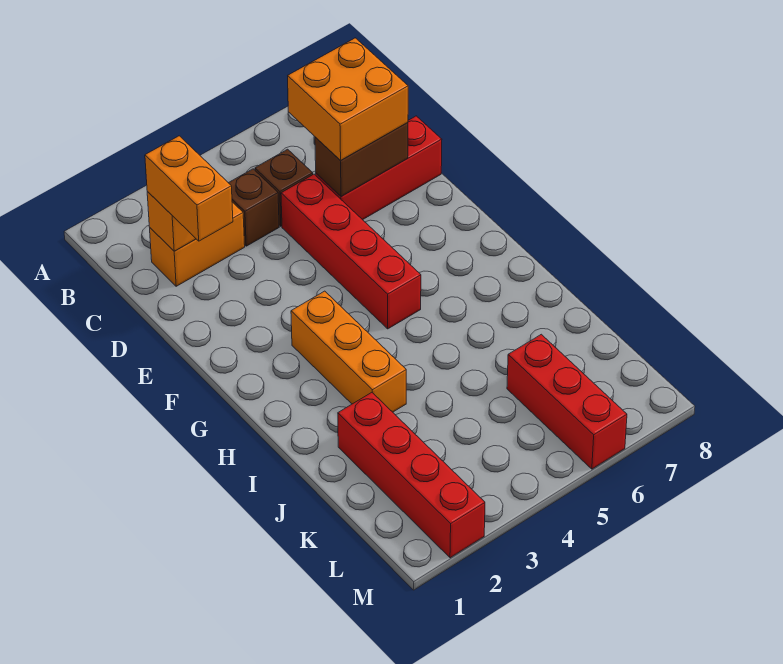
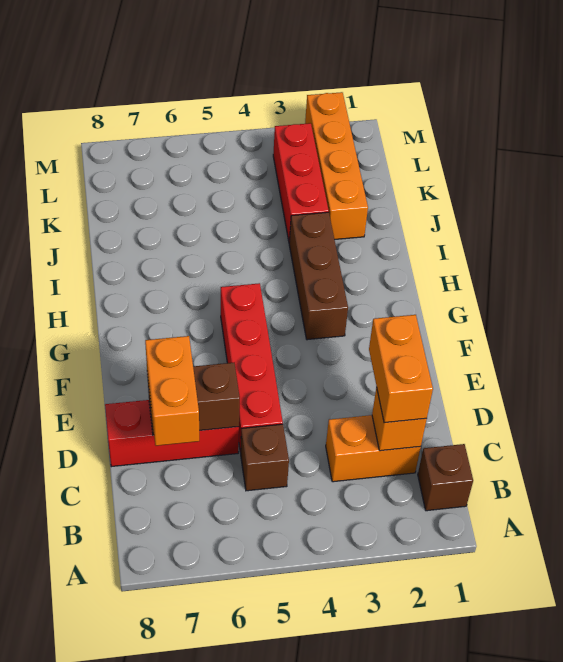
brown brick C4 level 1 -> brown brick B1 level 1
orange brick C6:D7 level 3 -> orange brick C7:D7 level 3
orange brick G3:I3 level 1 -> brown brick G3:I3 level 1
red brick J2:M2 level 1 -> orange brick J2:M2 level 1
red brick K6:M6 level 1 -> red brick J3:L3 level 1

